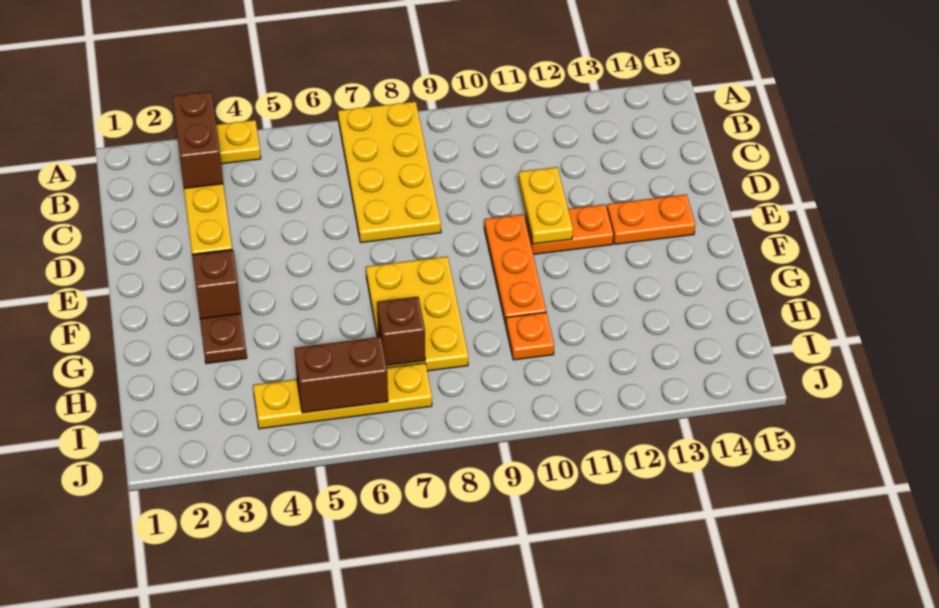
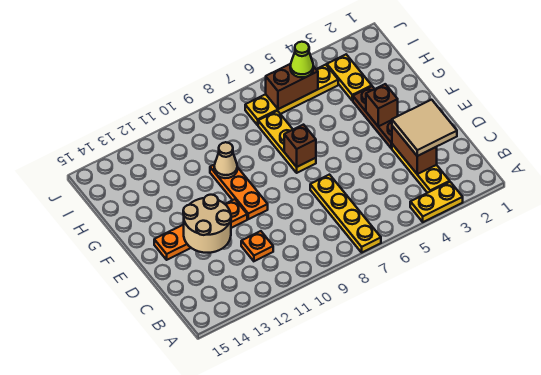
brown brick A3:B3 level 2 -> brown brick C3:D3 level 2
yellow plate A7:D8 level 1 -> yellow plate A7:D7 level 1
none -> tan tile C2:D3 level 3
yellow plate D11:E11 level 2 -> yellow plate H3:I3 level 1
none -> tan round brick D12:E13 level 2
yellow plate F7:H8 level 1 -> yellow plate F7:H7 level 1
none -> tan cone G10 level 2
brown brick H7 level 2 -> brown brick F7 level 2
orange plate H10 level 1 -> orange plate C11 level 1
none -> lime cone I5 level 3

